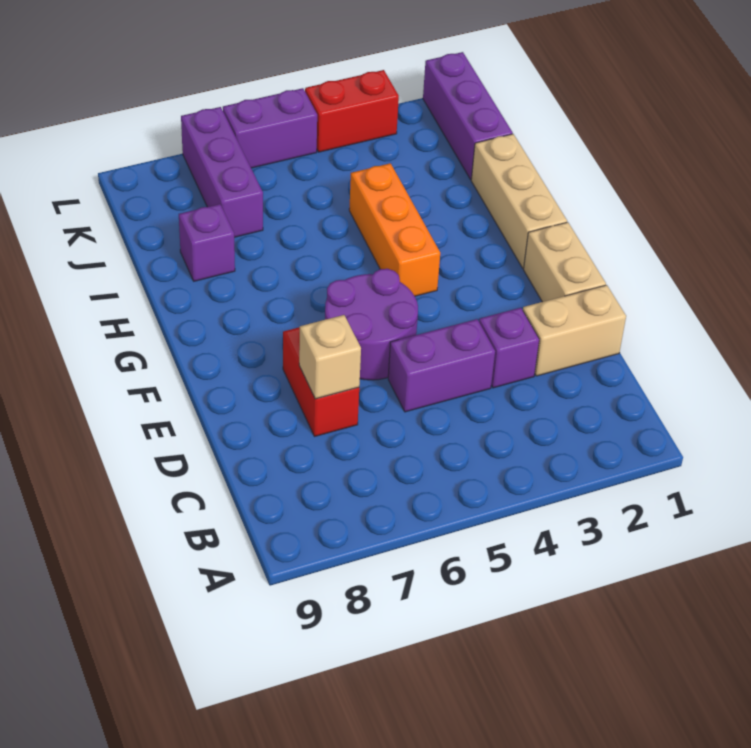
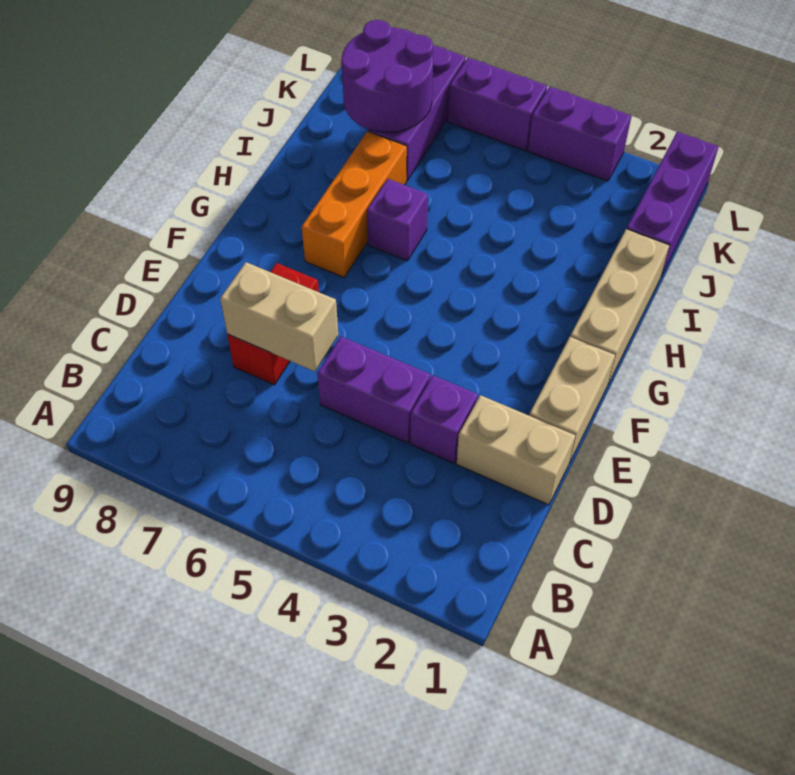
tan brick D7 level 2 -> tan brick D6:D7 level 2
purple round brick E5:F6 level 1 -> purple round brick J7:K8 level 2
orange brick G4:I4 level 1 -> orange brick G7:I7 level 1
purple brick I8 level 1 -> purple brick H6 level 1
red brick L3:L4 level 1 -> purple brick L3:L4 level 1

